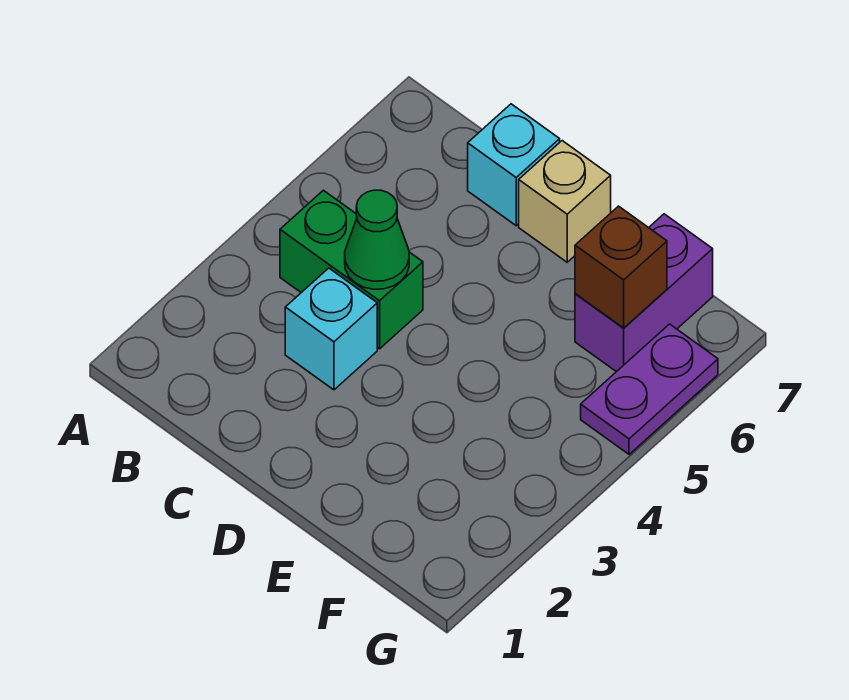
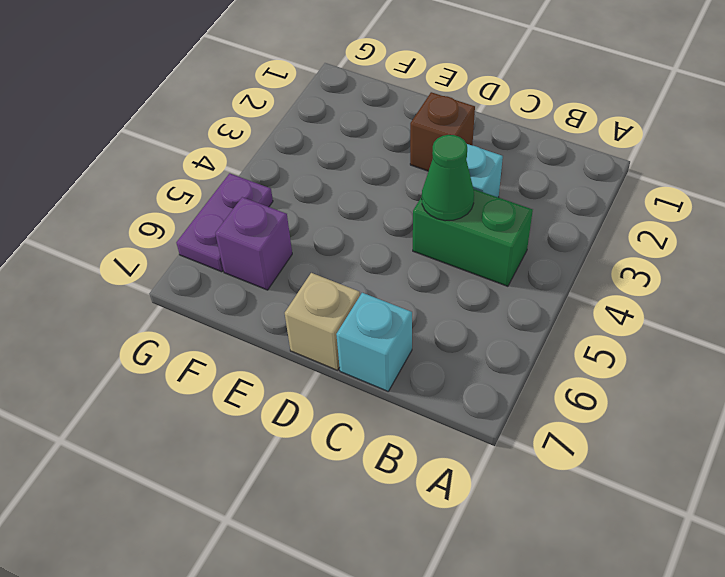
purple brick F6:F7 level 1 -> purple brick F6 level 1
brown brick F6 level 2 -> brown brick D2 level 1

